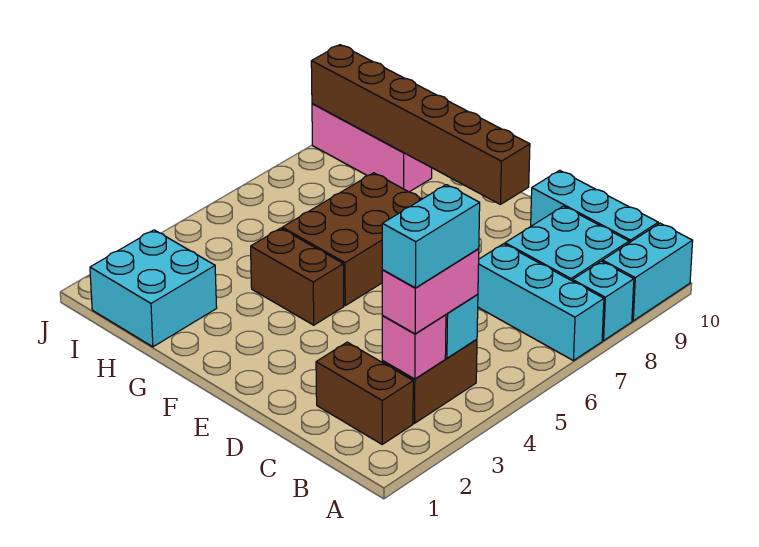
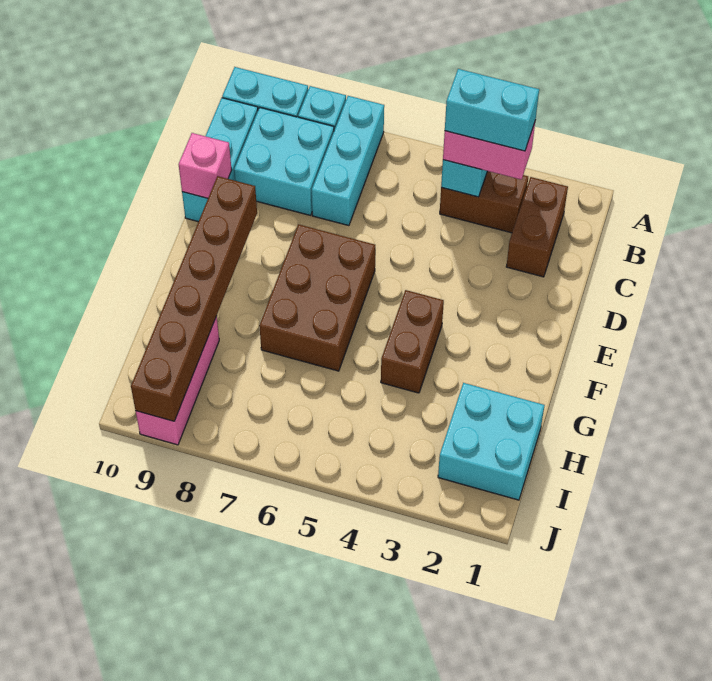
pink brick B3 level 2 -> pink brick D10 level 2
brown brick F5:G7 level 1 -> brown brick E6:G7 level 1

